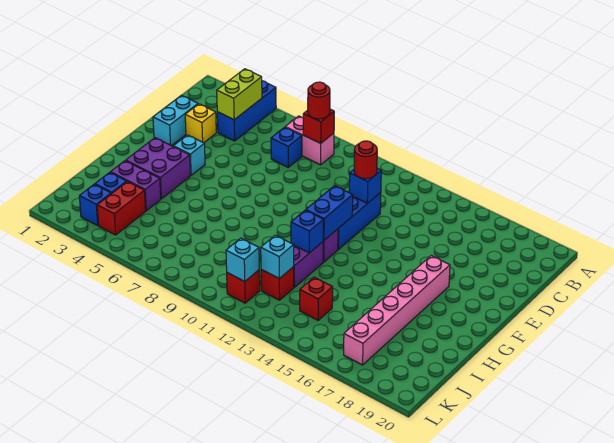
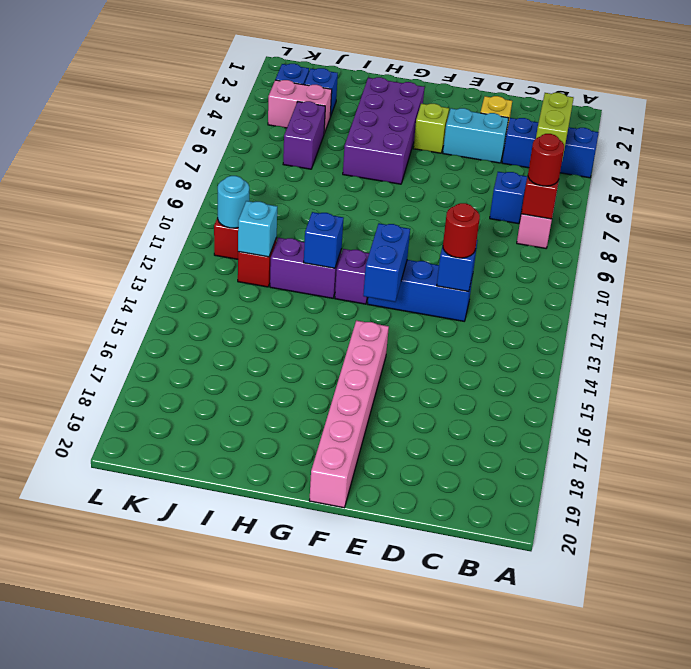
lime brick B4:C4 level 2 -> lime brick B4:B5 level 2
cyan brick D2:E2 level 1 -> cyan brick D4:E4 level 1
cyan brick F4 level 1 -> lime brick F4 level 1
blue brick F12:G12 level 2 -> blue brick F12:F13 level 2
pink brick F17:K17 level 1 -> pink brick F15:F20 level 1
purple brick G3:H4 level 1 -> purple brick G3:H6 level 1
purple brick I3:I4 level 1 -> purple brick J5:J6 level 1
red brick J4:K4 level 1 -> pink brick J4:K4 level 1
red brick J14 level 1 -> none
cyan brick K11 level 2 -> cyan round brick K11 level 2

